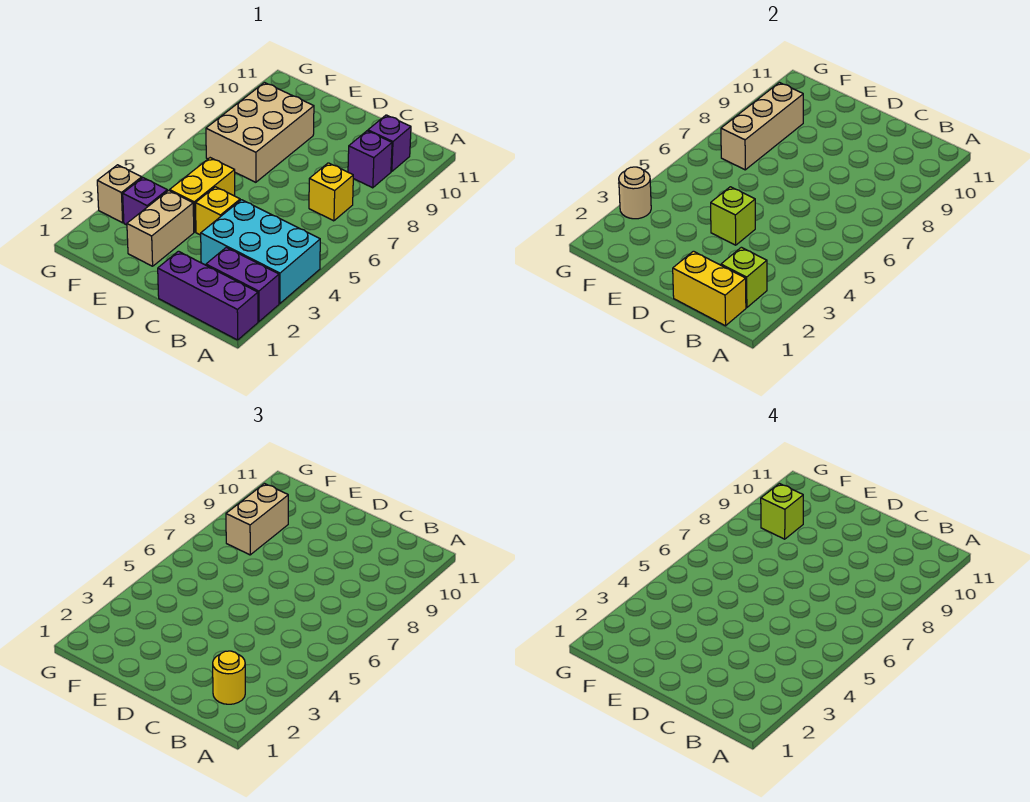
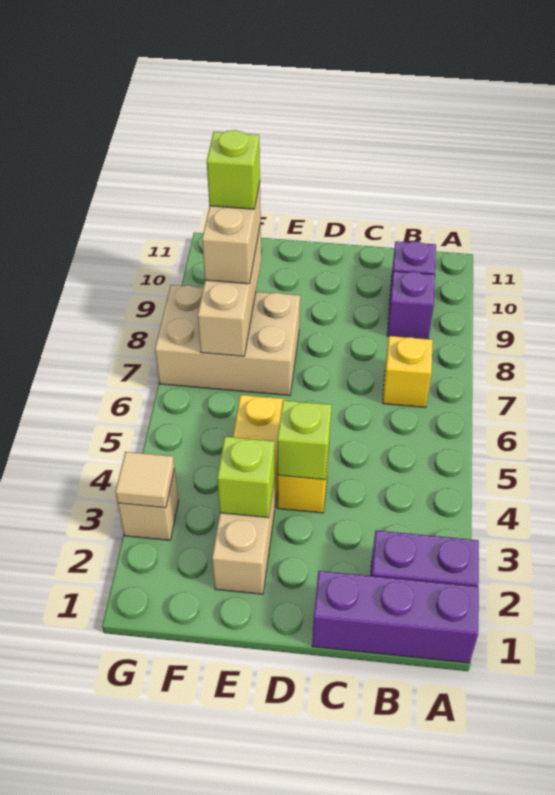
cyan brick A3:C4 level 1 -> none
yellow brick B1:C1 level 2 -> none
lime brick B2 level 2 -> lime brick E3 level 2
yellow round brick B2 level 3 -> none
tan brick E7:F9 level 1 -> tan brick E7:G8 level 1
purple brick F3 level 1 -> none
tan round brick G3 level 2 -> tan tile G3 level 2

